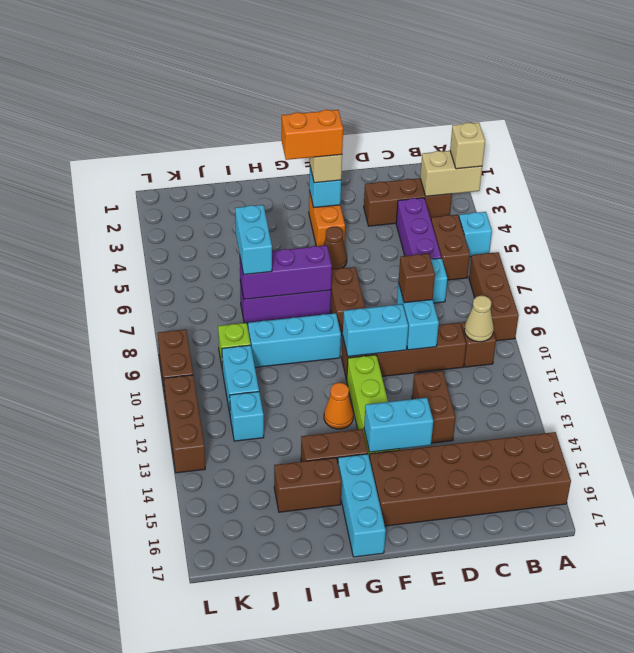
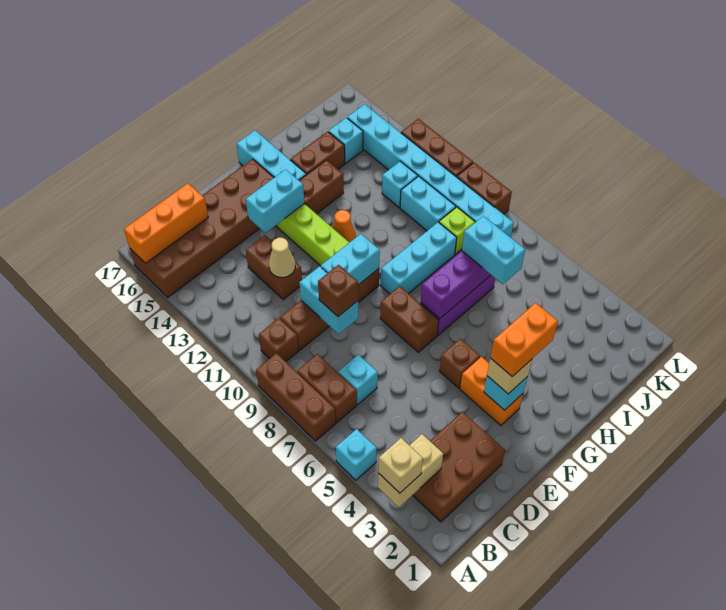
none -> orange brick A16:C16 level 2
brown brick B3:D3 level 1 -> brown brick B2:D3 level 1
brown brick B5:B6 level 1 -> brown brick B7:B8 level 1
tan cone B10 level 2 -> tan cone D12 level 2
purple brick C4:C6 level 1 -> none
brown cone F5 level 1 -> brown brick F5 level 1
none -> cyan brick J15 level 1
none -> cyan brick K8:K15 level 1

